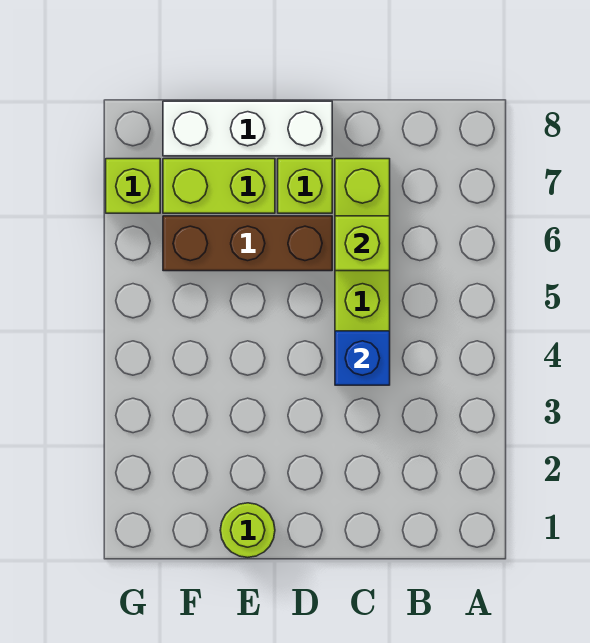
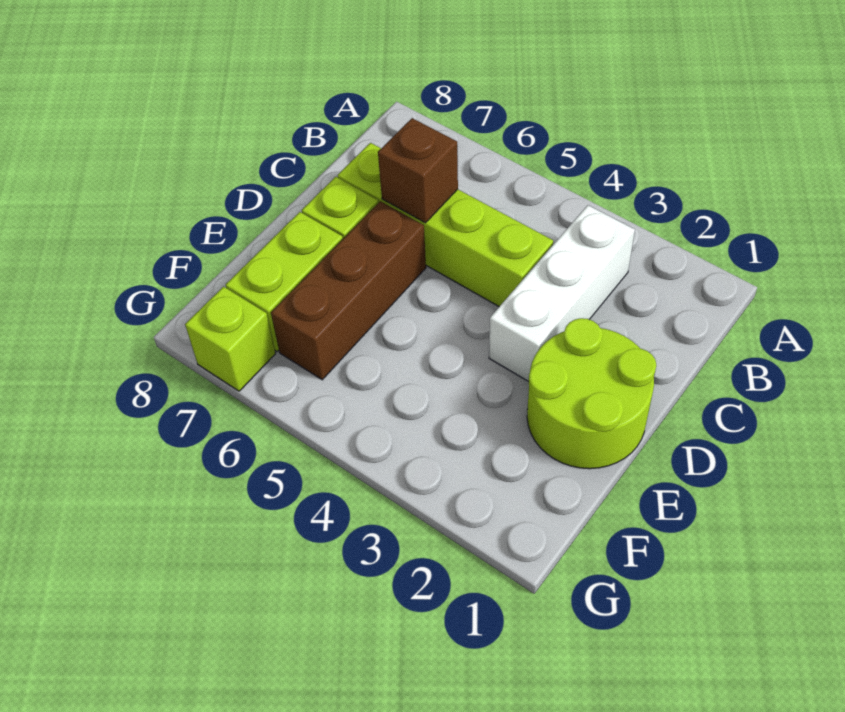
blue brick C4 level 2 -> none
lime brick C6 level 2 -> brown brick C6 level 2
white brick D8:F8 level 1 -> white brick B3:D3 level 1
lime round brick E1 level 1 -> lime round brick D1:E2 level 1

